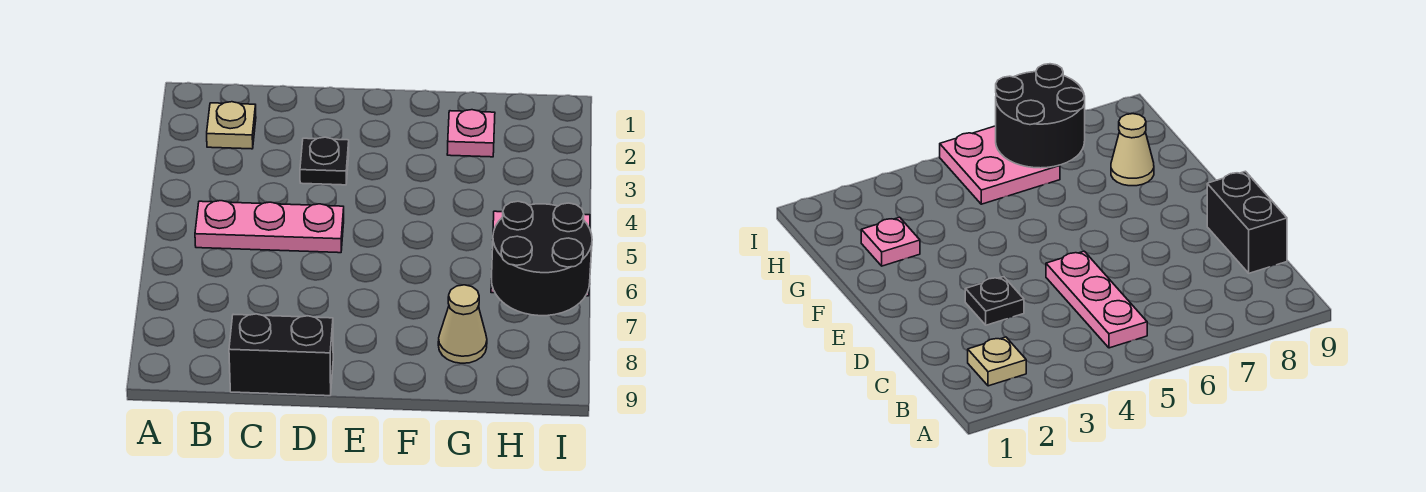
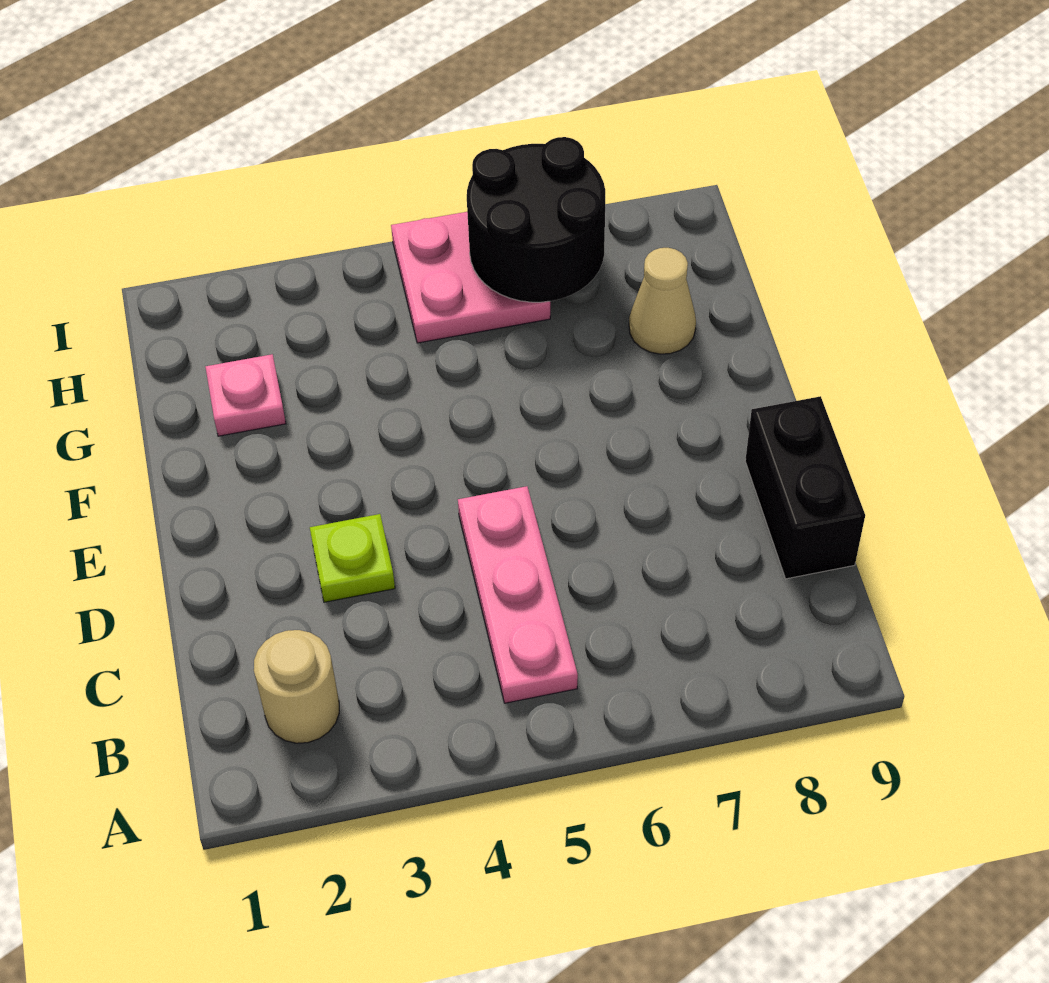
tan plate B2 level 1 -> tan round brick B2 level 1
black plate D3 level 1 -> lime plate D3 level 1

